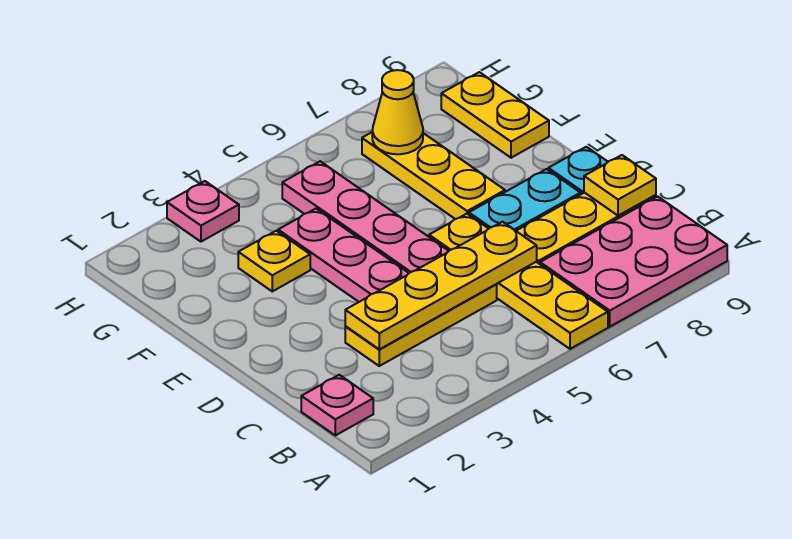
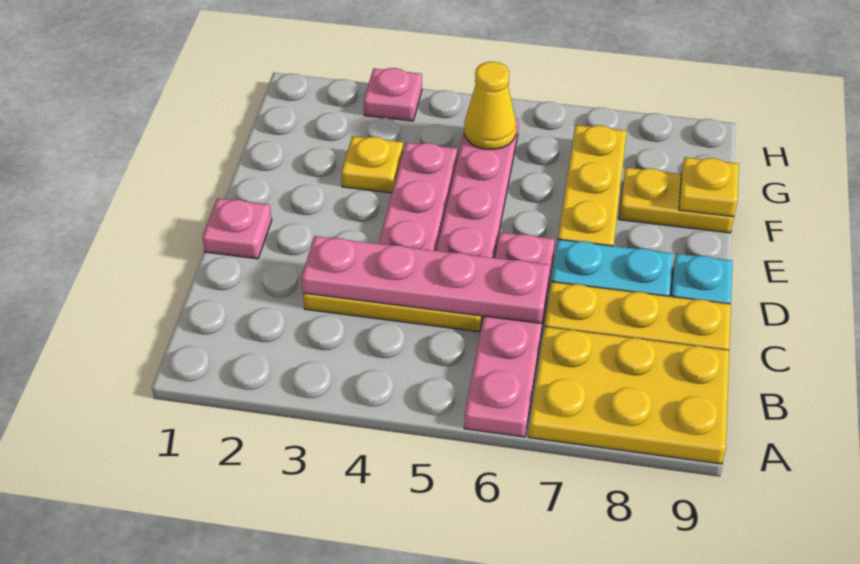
yellow plate A6:D6 level 1 -> pink plate A6:D6 level 1
pink plate A7:B9 level 1 -> yellow plate A7:B9 level 1
pink plate B1 level 1 -> pink plate D1 level 1
yellow plate C3:C6 level 2 -> pink plate C3:C6 level 2
yellow plate C9 level 2 -> yellow plate F9 level 2
yellow plate F9:G9 level 1 -> yellow plate F8:F9 level 1
yellow cone G7 level 2 -> yellow cone G5 level 2

